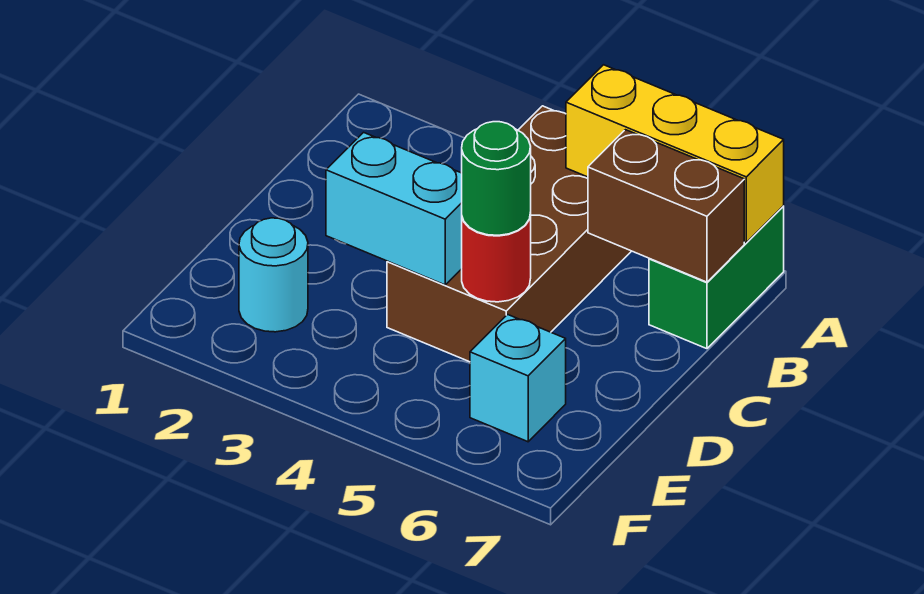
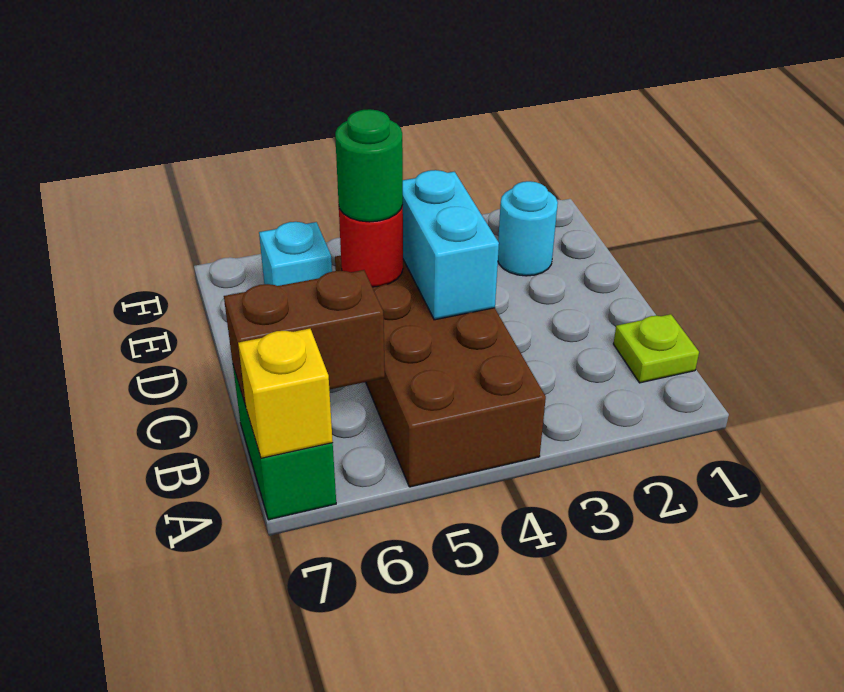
yellow brick A5:A7 level 2 -> yellow brick A7 level 2
none -> lime plate B1 level 1
cyan brick D3:D4 level 2 -> cyan brick C4:D4 level 2

